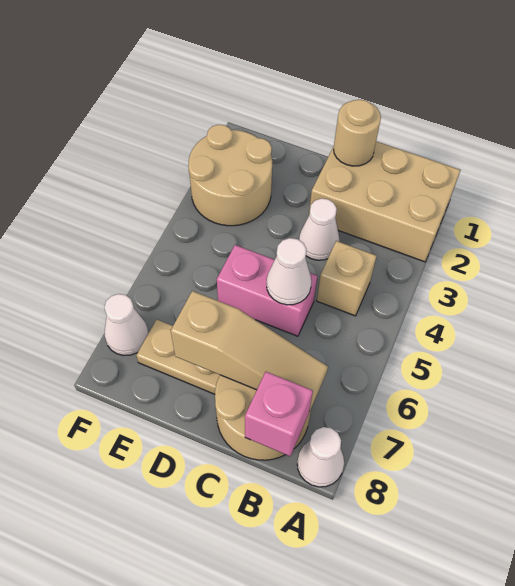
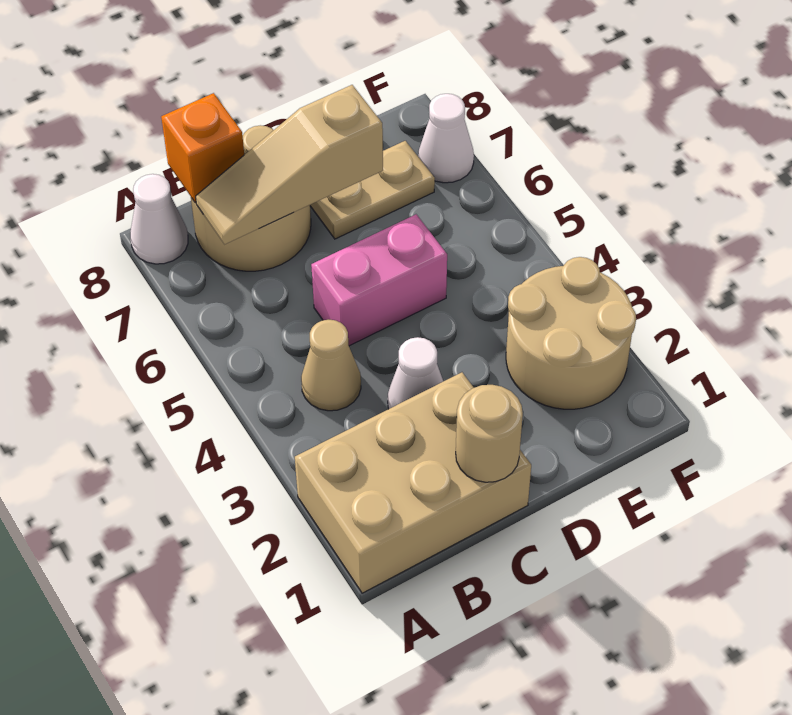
tan brick B4 level 1 -> tan cone B4 level 1
pink brick B8 level 2 -> orange brick B8 level 2
white cone C5 level 2 -> none

